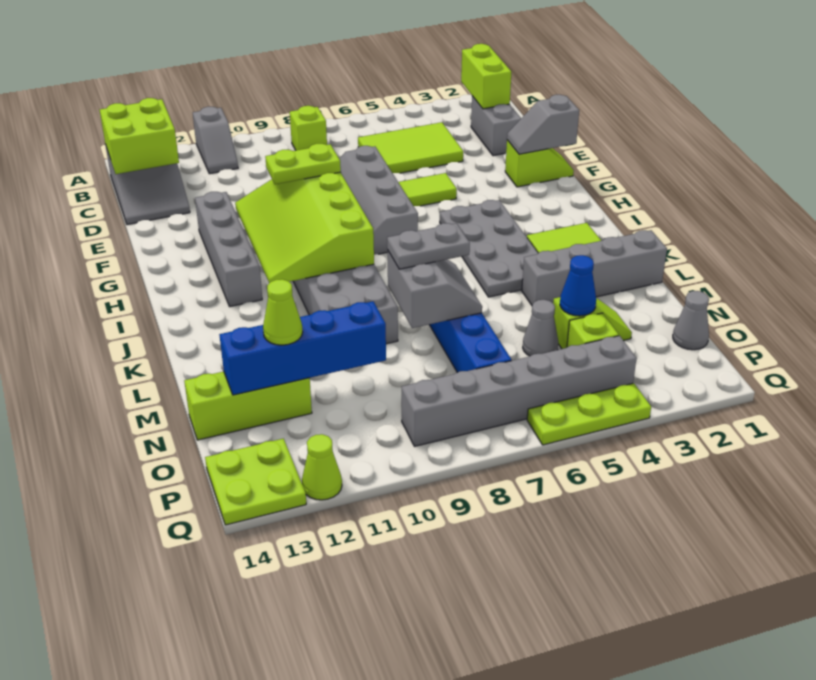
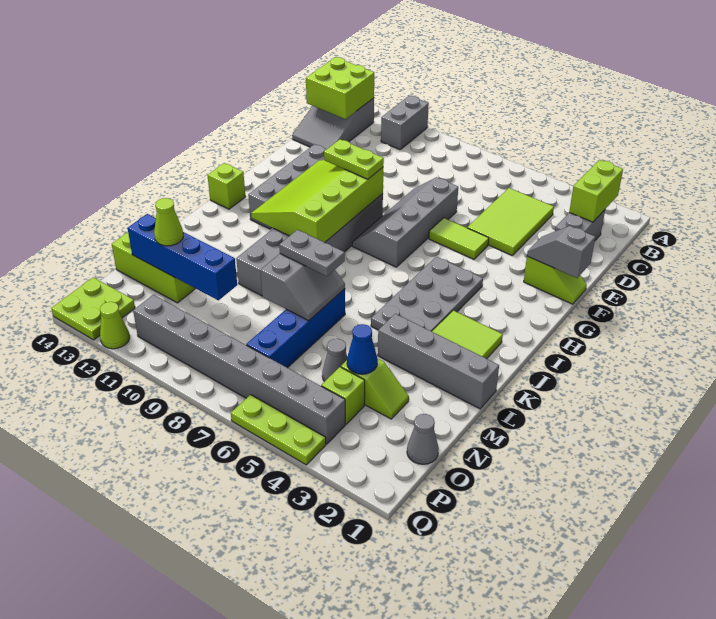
grey slope A11:B11 level 1 top A -> grey brick A11:B11 level 1
lime brick B8 level 1 -> lime brick I14 level 1
lime tile C4:D6 level 1 -> lime tile C4:E5 level 1
grey brick P4:P9 level 1 -> grey brick P4:P11 level 1

